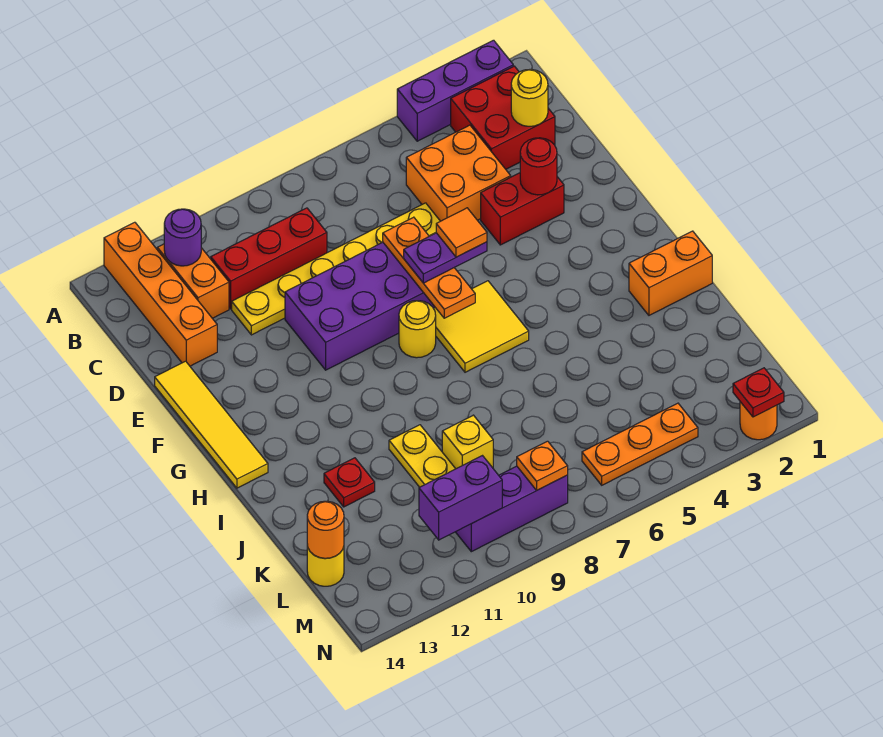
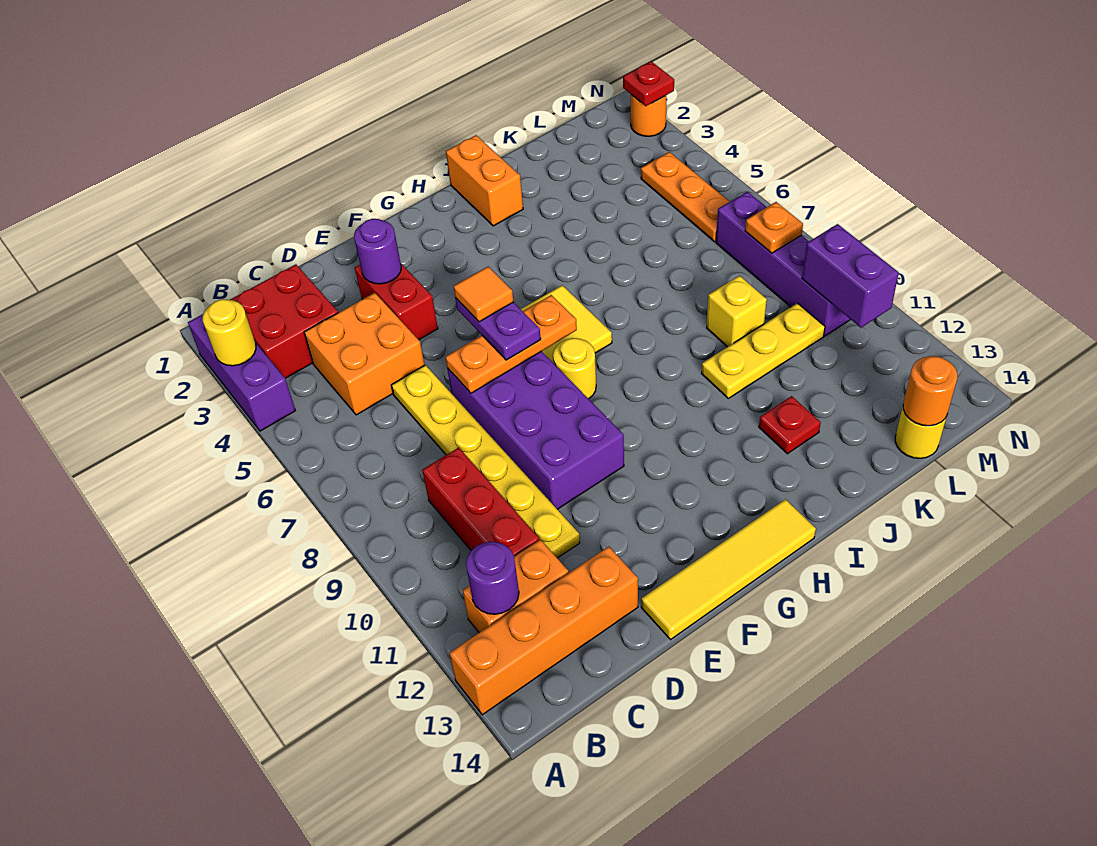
yellow round brick C2 level 2 -> yellow round brick A3 level 2
red round brick E3 level 2 -> purple round brick E3 level 2
purple brick M8:M10 level 1 -> purple brick M7:M10 level 1

